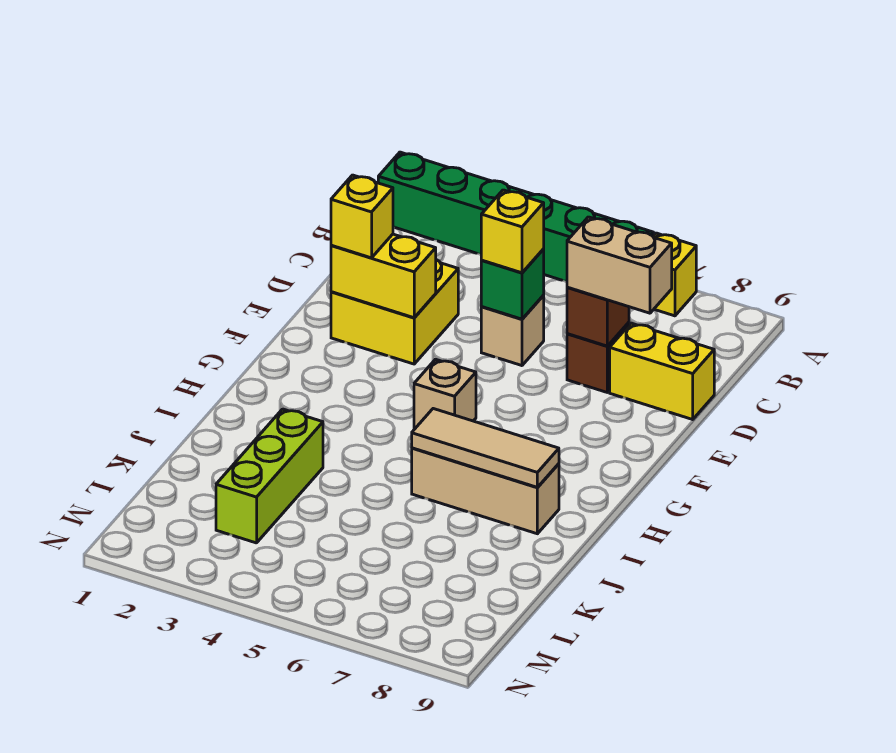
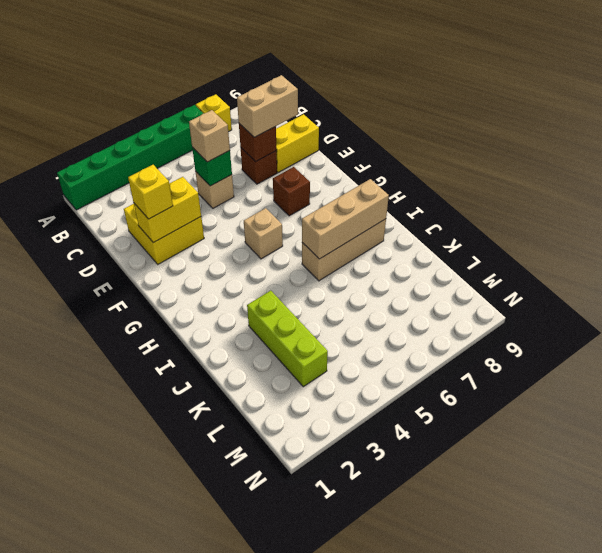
yellow brick D5 level 3 -> tan brick D5 level 3
none -> brown brick F7 level 1
tan tile I6:I8 level 2 -> tan brick I6:I8 level 2

